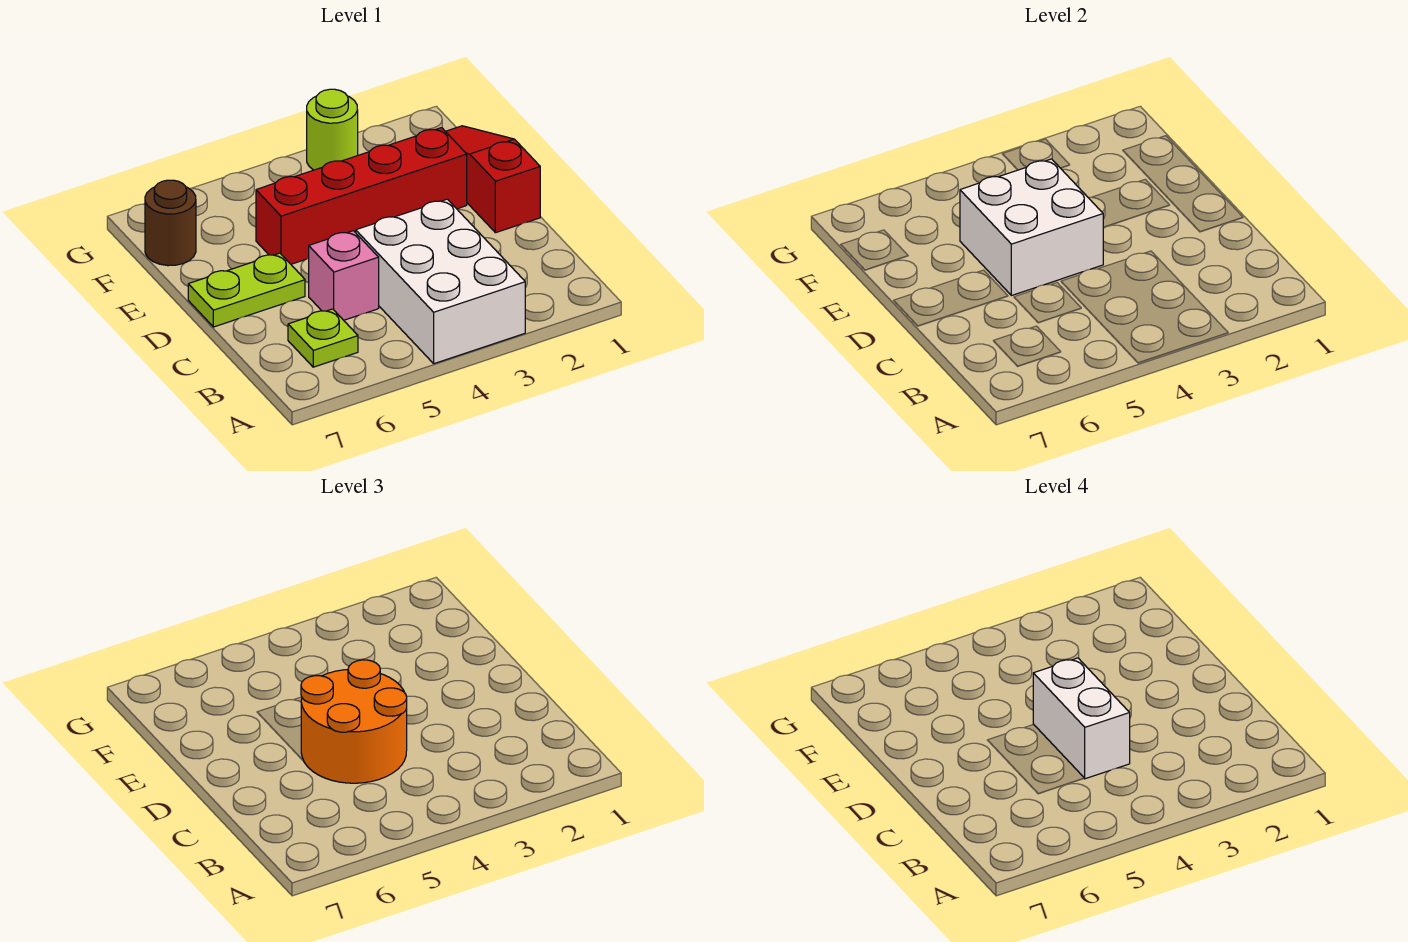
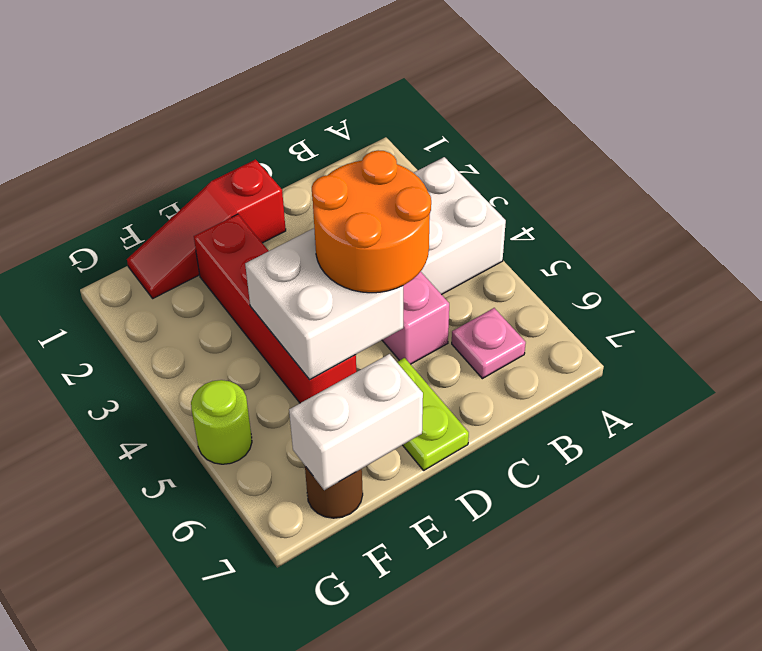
lime plate B6 level 1 -> pink plate B6 level 1
white brick C4:D4 level 4 -> white brick E7:F7 level 2
lime round brick G3 level 1 -> lime round brick G5 level 1

